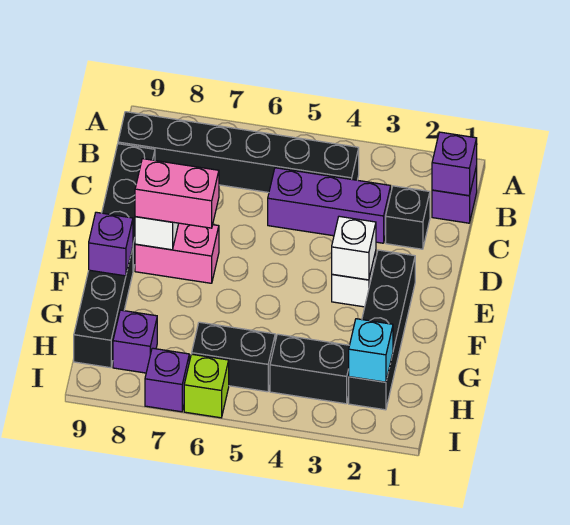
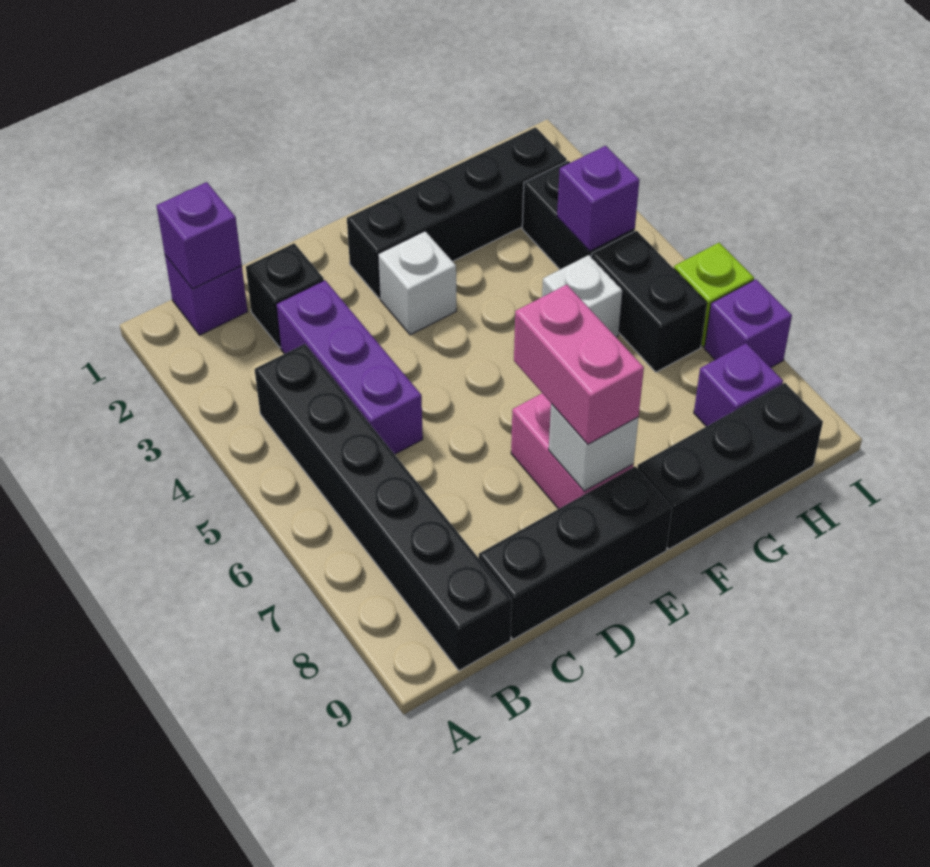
white brick E3 level 2 -> white brick G5 level 1
purple brick F9 level 2 -> purple brick H4 level 2
cyan brick H2 level 2 -> none

